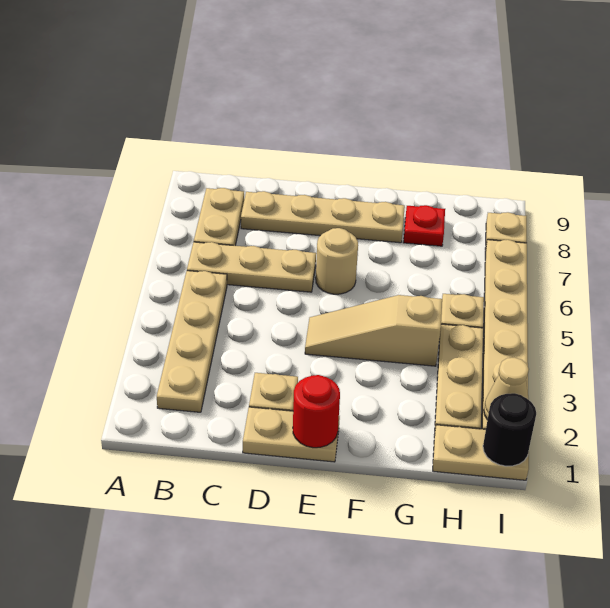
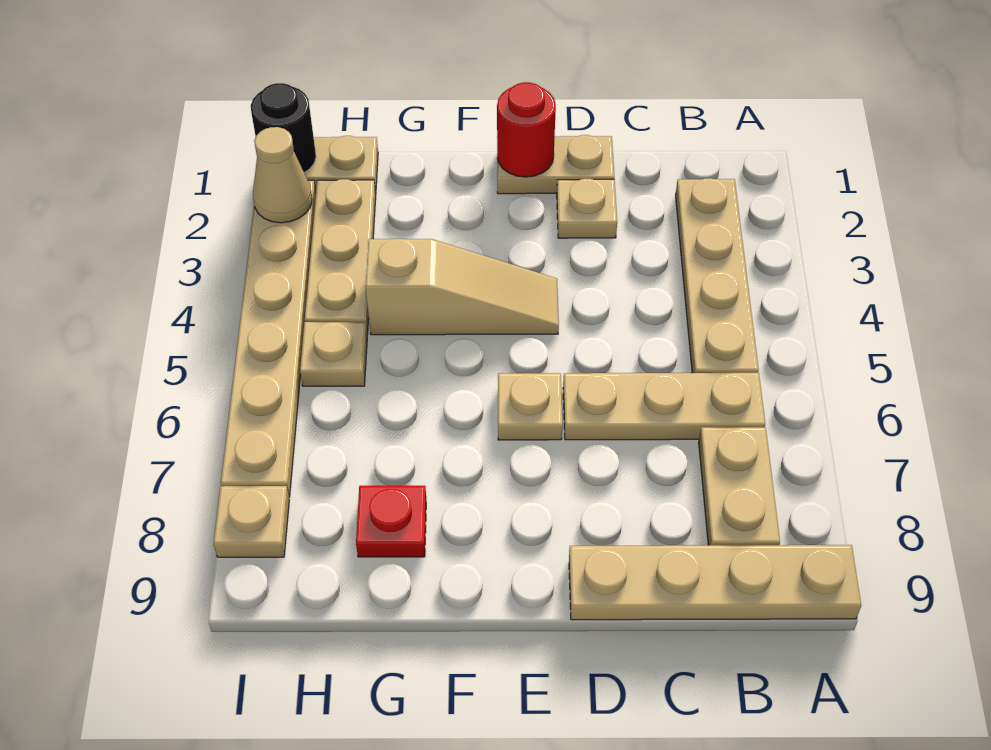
tan plate C8:F8 level 1 -> tan plate A9:D9 level 1
tan round brick E6 level 1 -> tan plate E6 level 1

